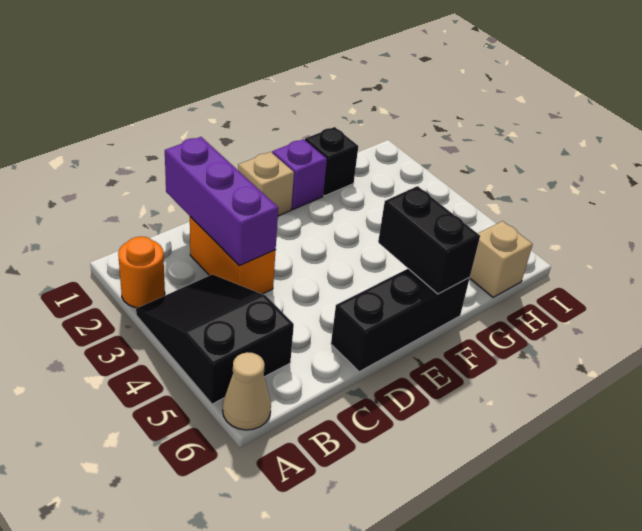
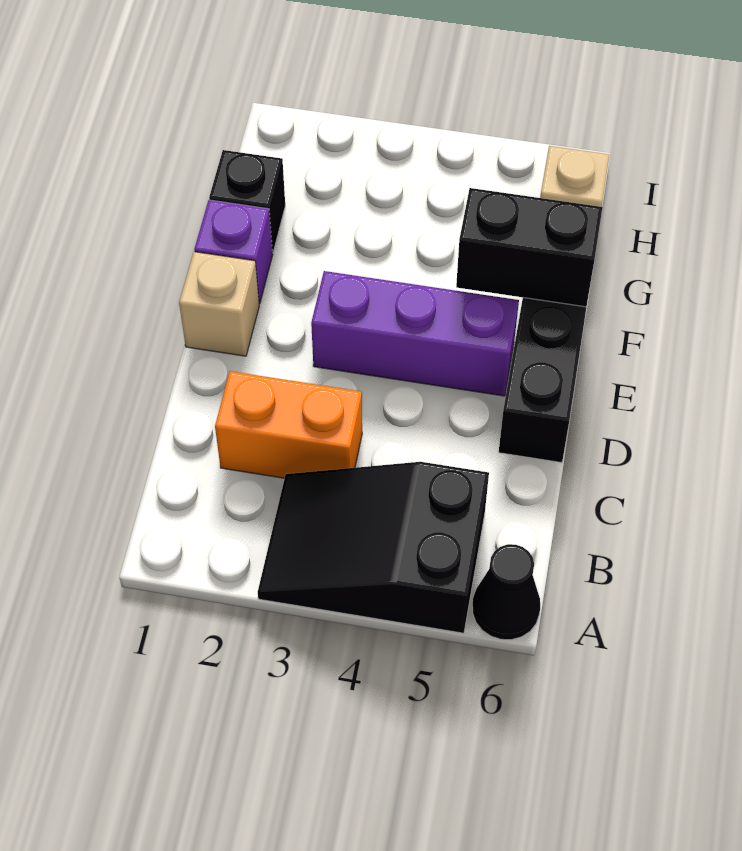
orange round brick A2 level 1 -> none
tan cone A6 level 1 -> black cone A6 level 1
purple brick C1:C3 level 2 -> purple brick E3:E5 level 1

